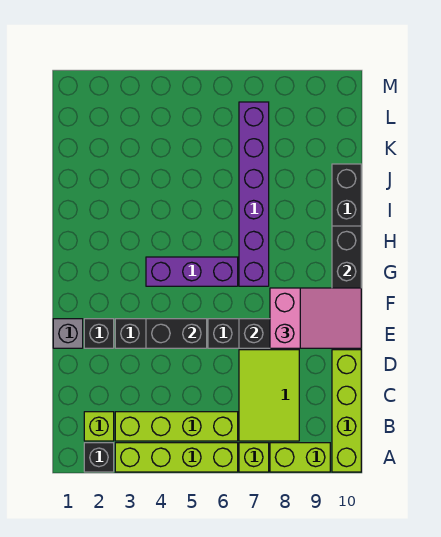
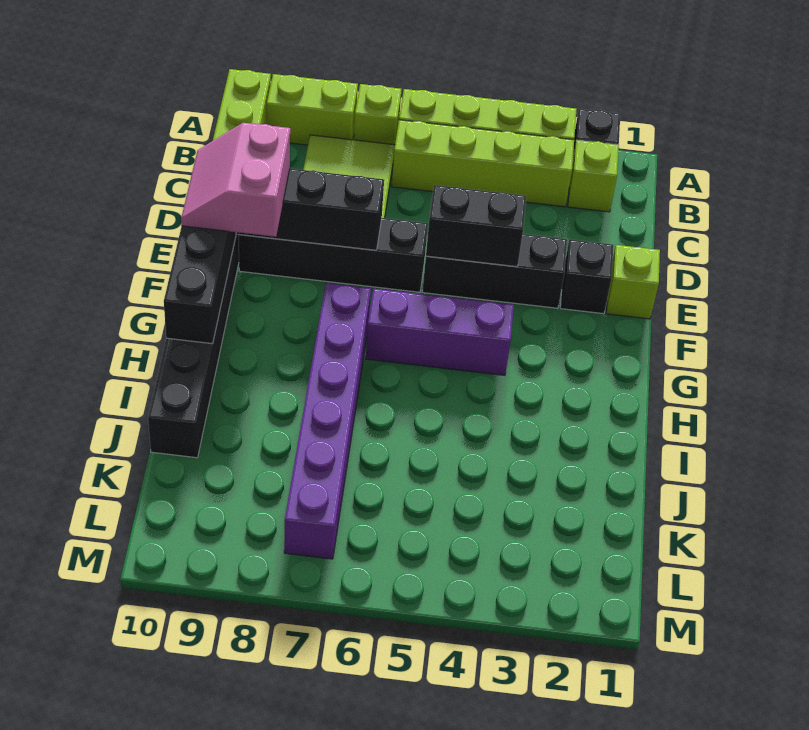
grey brick E1 level 1 -> lime brick E1 level 1
pink slope E8:F10 level 3 top 8 -> pink slope E9:F10 level 3 top 9

